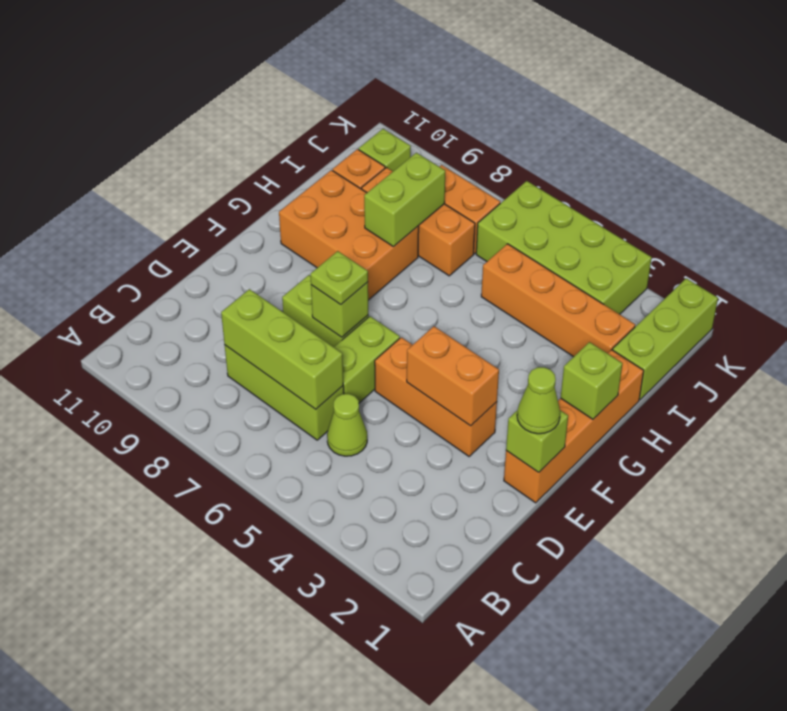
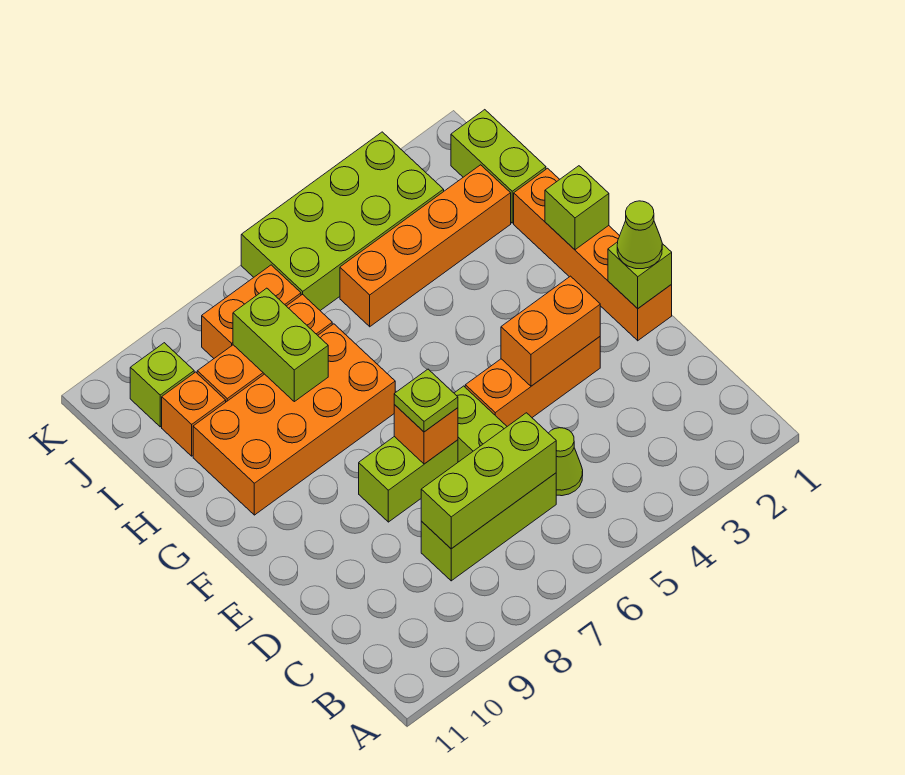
lime brick E7 level 2 -> orange brick E7 level 2
orange brick G8:H10 level 1 -> orange brick G7:H10 level 1
lime brick I1:K1 level 1 -> lime brick I1:J1 level 1

